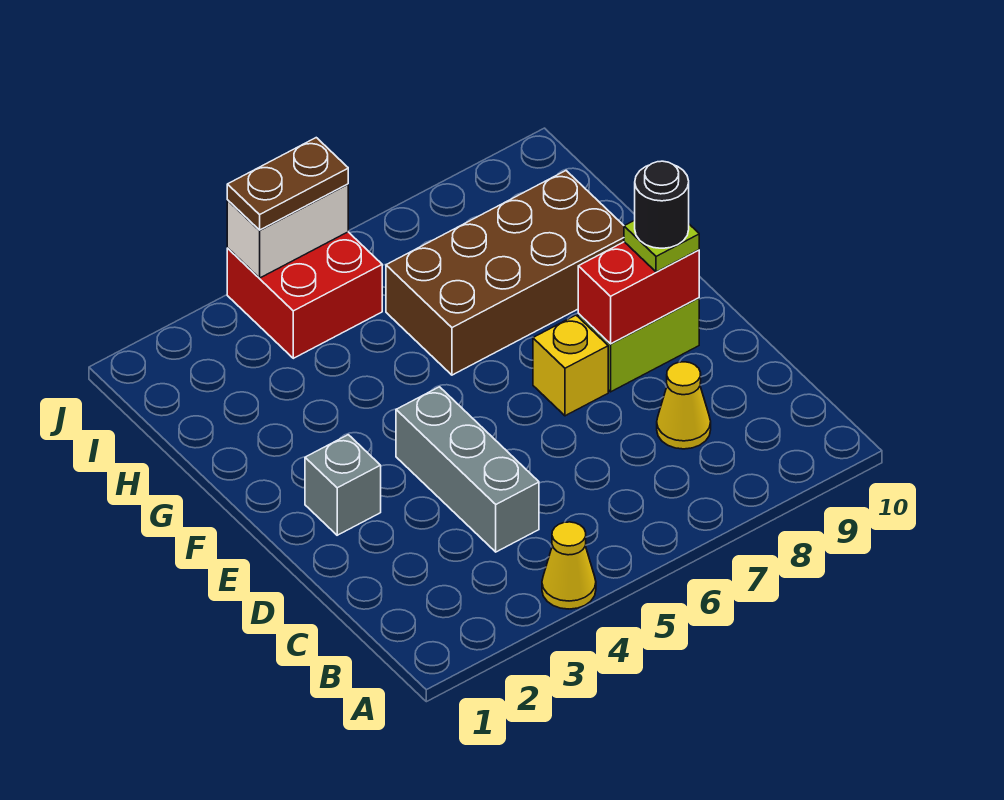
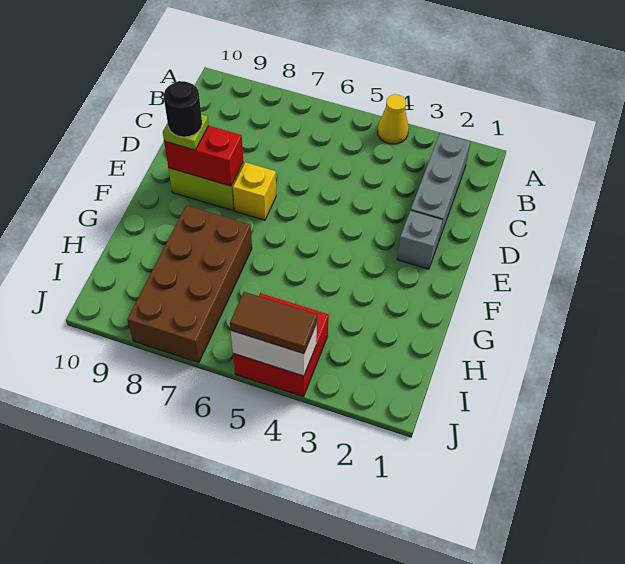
grey brick C4:E4 level 1 -> grey brick B2:D2 level 1
yellow cone C8 level 1 -> none
brown brick G6:H9 level 1 -> brown brick G7:J8 level 1
brown plate J4:J5 level 3 -> brown tile J4:J5 level 3

